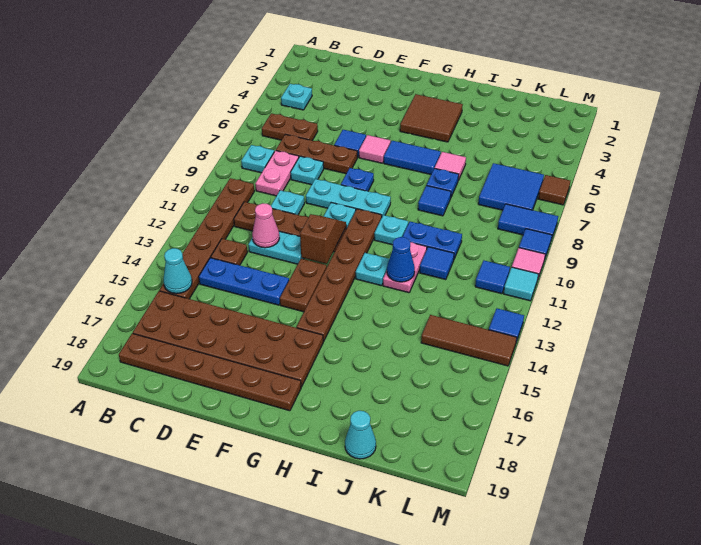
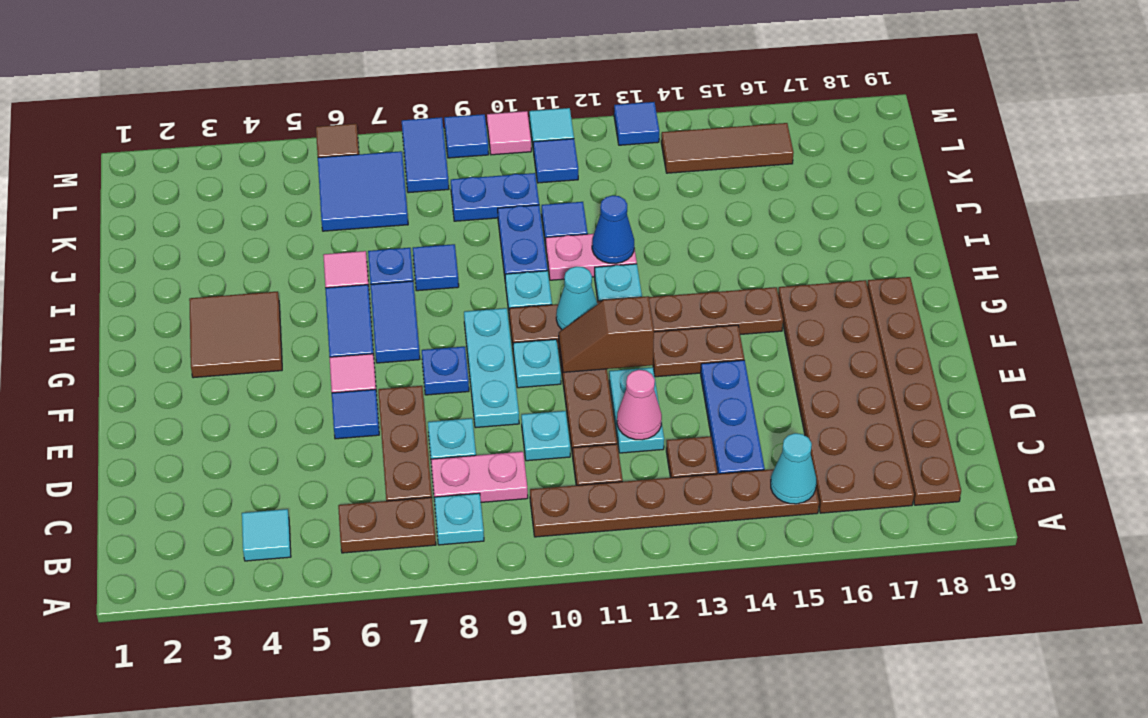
cyan plate B4 level 1 -> cyan tile B4 level 1
brown plate B6:C6 level 1 -> brown plate B6:B7 level 1
none -> blue tile G7:H7 level 1
cyan cone J19 level 1 -> cyan cone G11 level 2
none -> blue plate K9:K10 level 1
brown tile K14:M14 level 1 -> brown tile L14:L16 level 1

